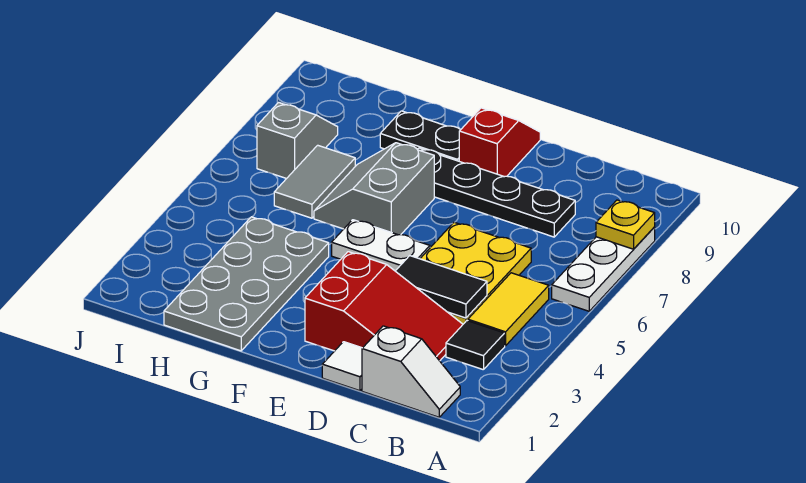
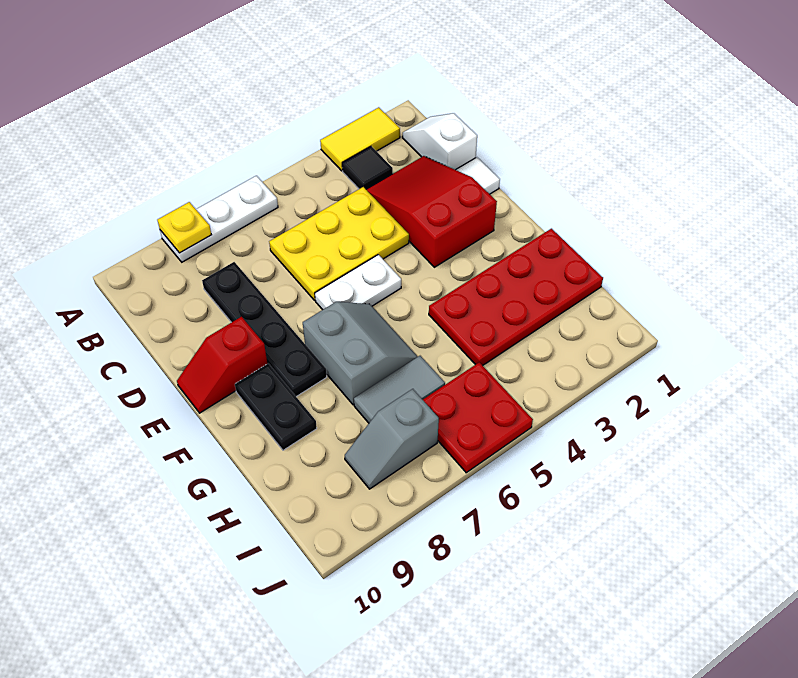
yellow tile B4:B5 level 1 -> yellow tile A2:A3 level 1
black tile C4:D4 level 2 -> none
white plate E5:F5 level 1 -> white plate E5:E6 level 1
grey slope F6:G7 level 1 top F -> grey slope F6:G7 level 1 top 7
grey plate G1:H4 level 1 -> red plate G1:H4 level 1
none -> red plate I5:J6 level 1

